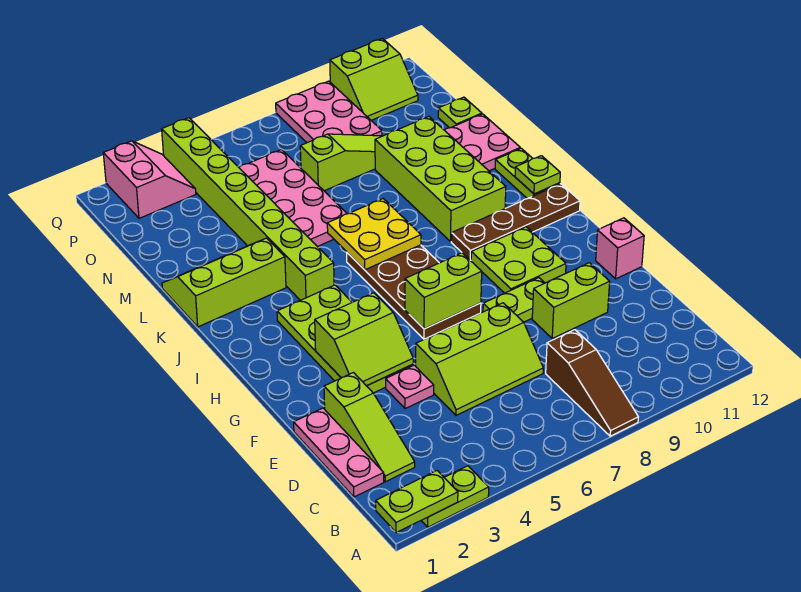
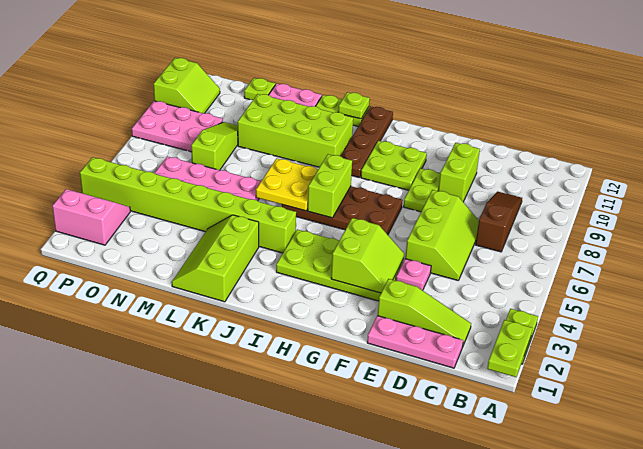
brown slope A8:C8 level 1 top C -> brown slope C7:C9 level 1 top 7
pink brick F12 level 1 -> none
lime brick G6:G7 level 2 -> lime brick I6:I7 level 2

